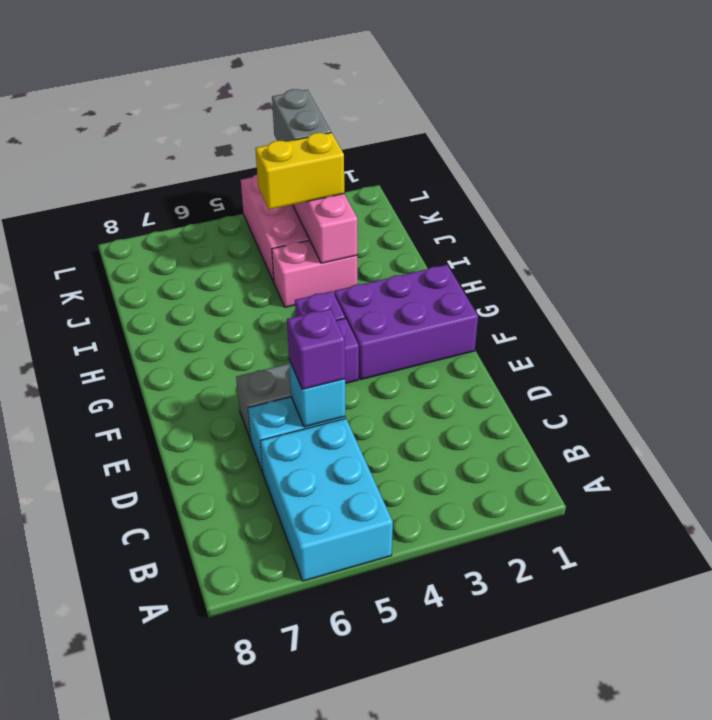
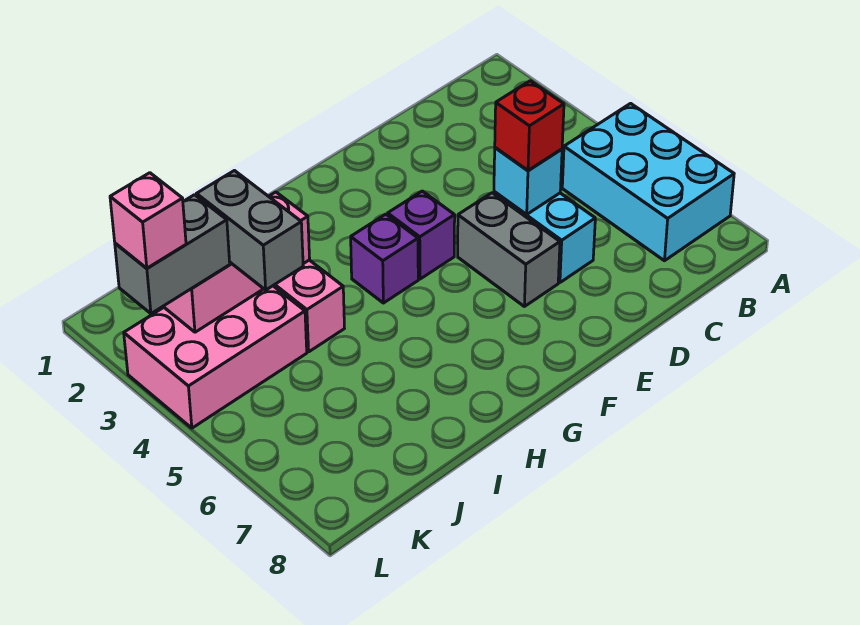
cyan brick A5:C6 level 1 -> cyan brick A5:B7 level 1
purple brick D5 level 3 -> red brick D5 level 3
purple brick F1:G3 level 1 -> none
yellow brick J3:J4 level 3 -> grey brick J3:J4 level 3
none -> pink brick L3 level 4

